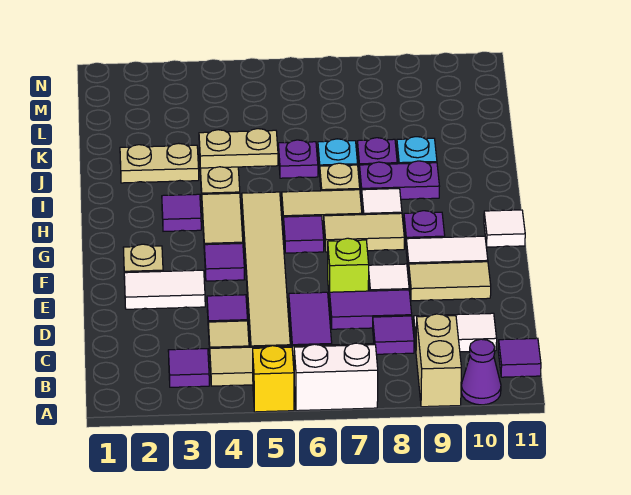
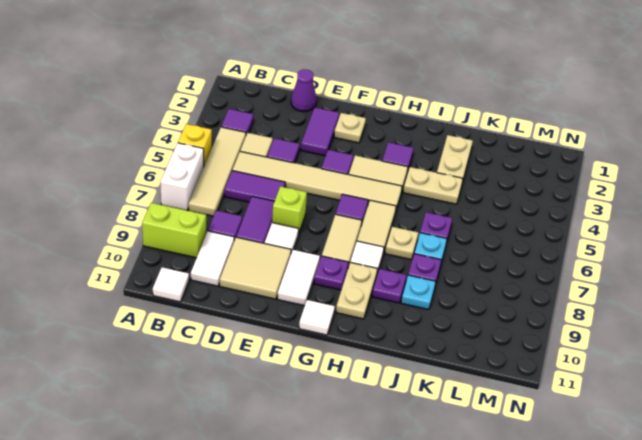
tan brick A9:B9 level 1 -> lime brick A9:B9 level 1
purple cone A10 level 1 -> purple cone D1 level 1
purple tile B11 level 1 -> white tile B11 level 1
white tile E2:E3 level 1 -> purple tile E2:E3 level 1
tan tile E9:E10 level 1 -> tan tile D9:E10 level 1
purple plate I8:I9 level 1 -> purple plate I9 level 1
tan plate J4:J5 level 2 -> tan plate H9:H10 level 1

